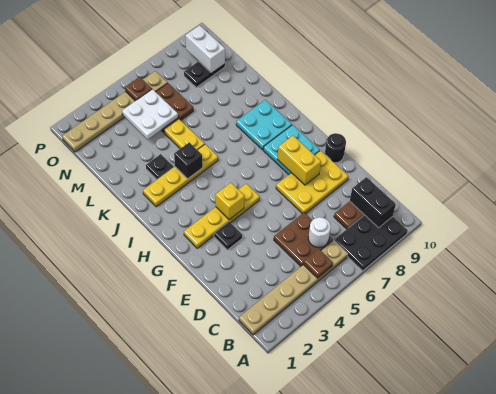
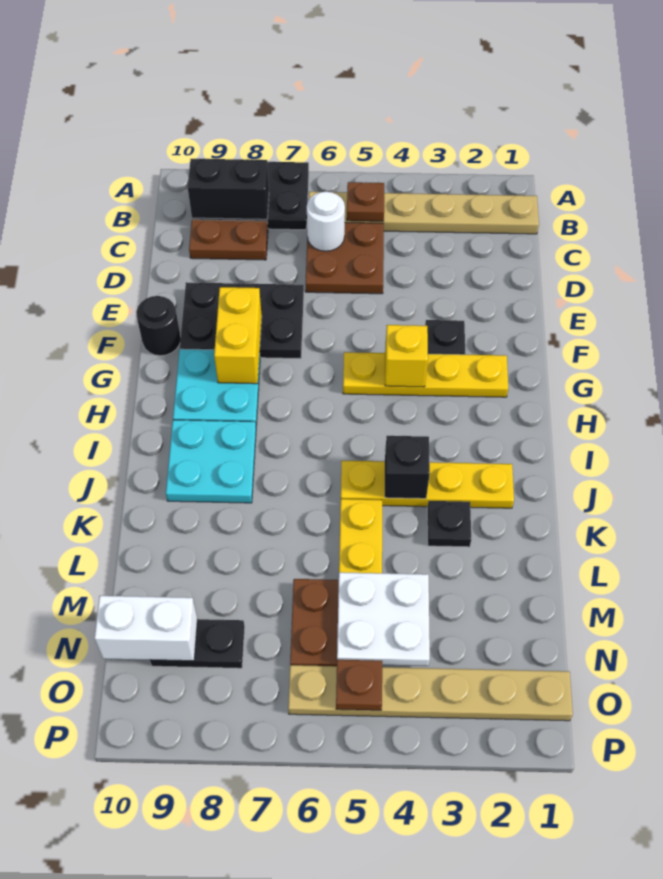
black brick B9:C9 level 2 -> black brick B8:B9 level 2
yellow plate E7:F9 level 1 -> black plate E7:F9 level 1
white brick N9:O9 level 2 -> white brick N9:N10 level 2

